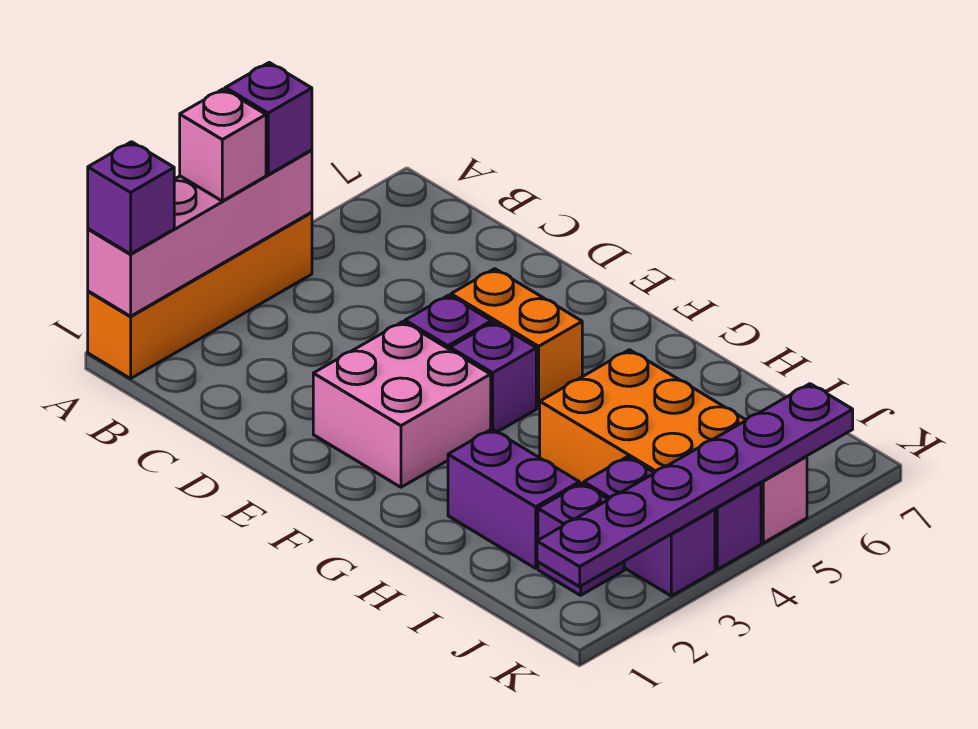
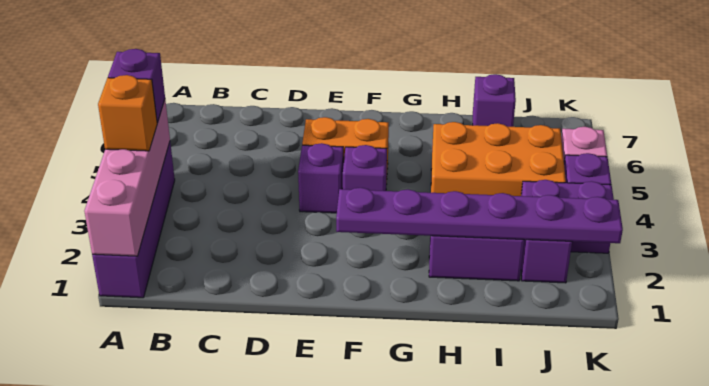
orange brick A1:A4 level 1 -> purple brick A1:A4 level 1
purple brick A1 level 3 -> purple brick I7 level 1
pink brick A3 level 3 -> orange brick A3 level 3
pink brick E2:F3 level 1 -> none
purple plate K1:K6 level 2 -> purple plate F2:K2 level 2

